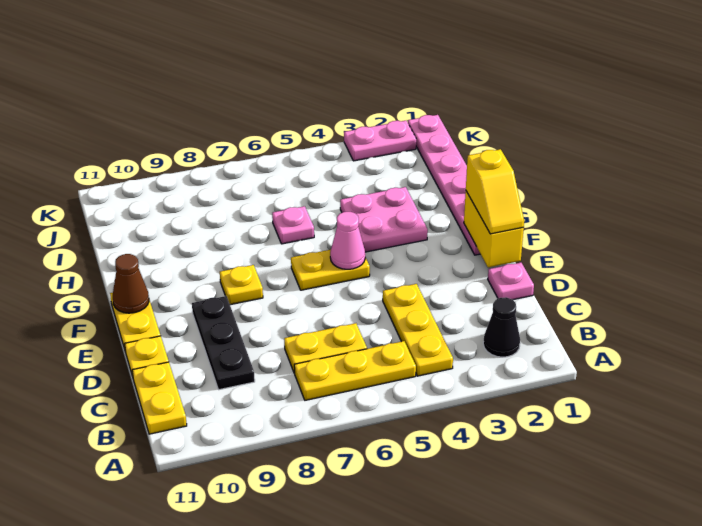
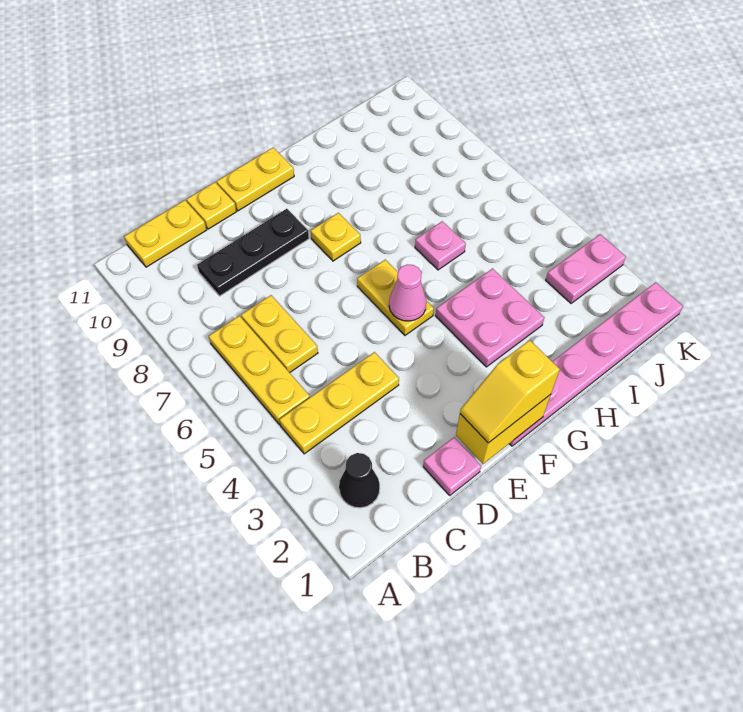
brown cone F11 level 2 -> none
pink plate K2:K3 level 1 -> pink plate J3:K3 level 1

